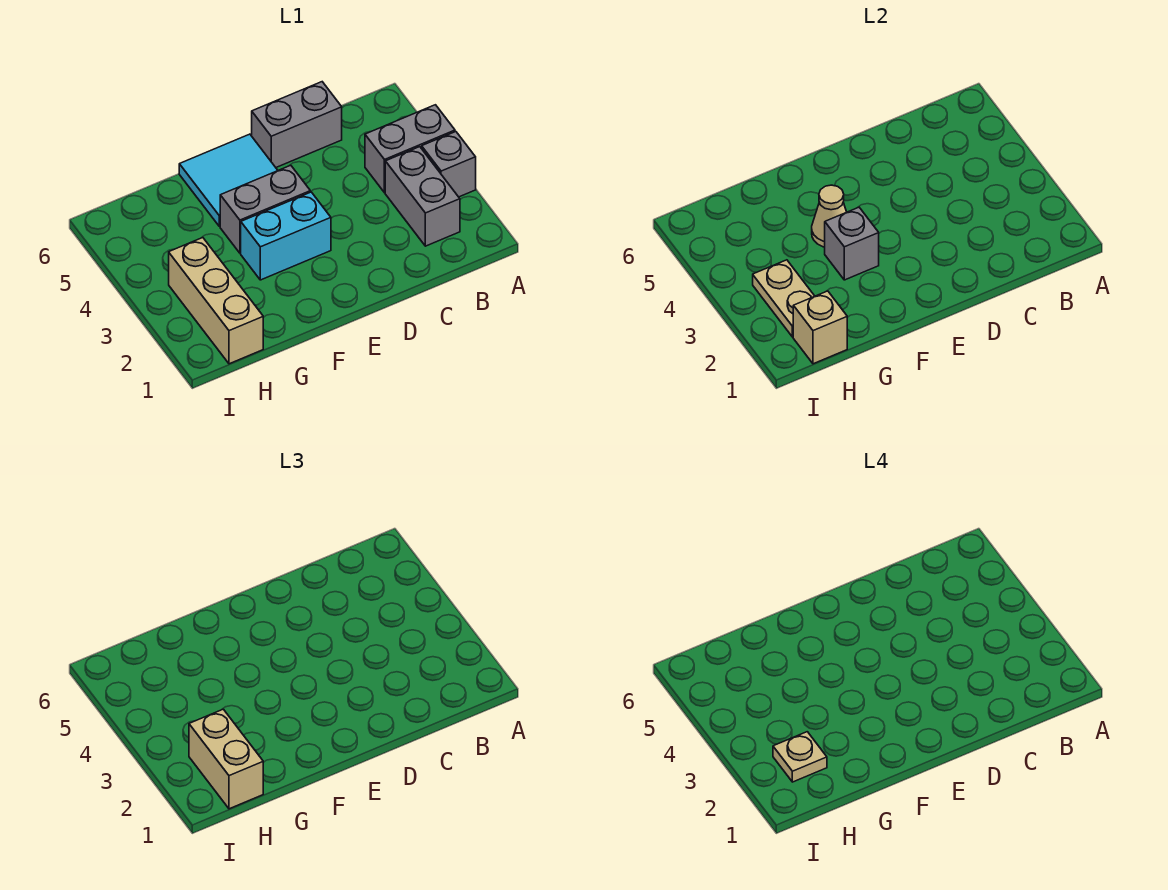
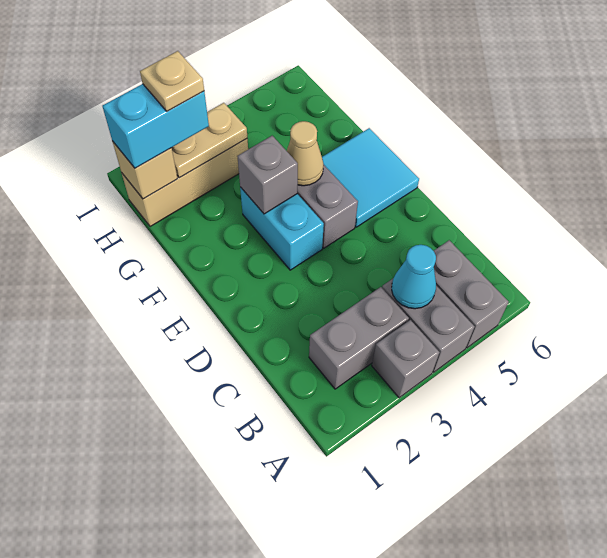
none -> cyan cone B4 level 2
grey brick C6:D6 level 1 -> grey brick A5:B5 level 1
tan brick H1:H2 level 3 -> cyan brick H1:H2 level 3

